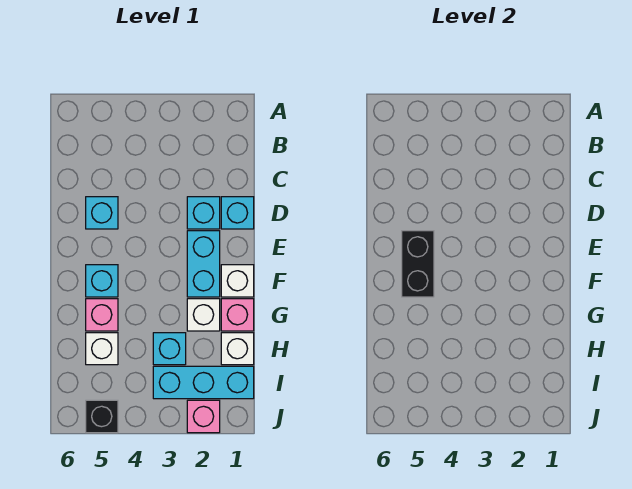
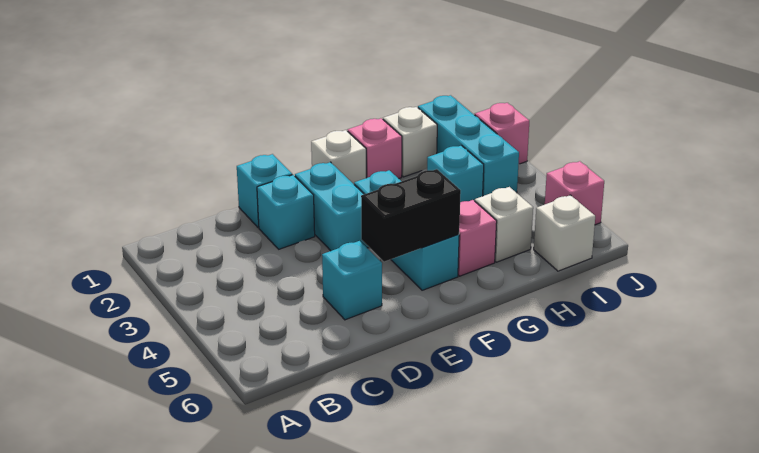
cyan brick E2:F2 level 1 -> cyan brick E2:E3 level 1
cyan brick F5 level 1 -> cyan brick F3:F5 level 1
white brick G2 level 1 -> white brick I6 level 1
black brick J5 level 1 -> pink brick J5 level 1

